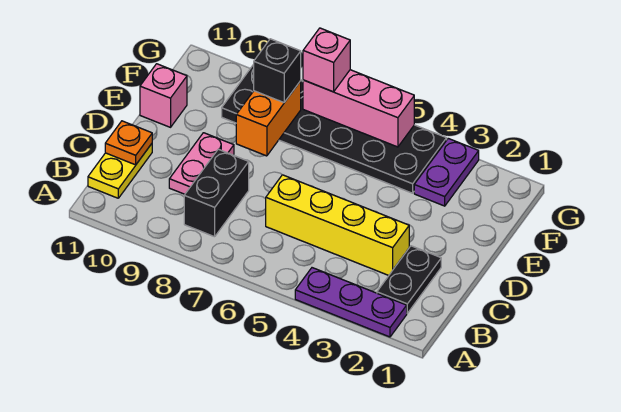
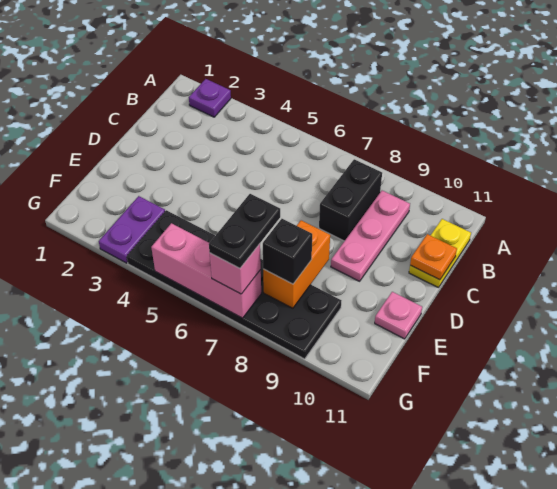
purple plate A2:A4 level 1 -> purple plate A2 level 1
black plate B2:C2 level 1 -> black plate F7:G7 level 4
yellow brick C3:C6 level 1 -> none
pink plate C9:D9 level 1 -> pink plate B9:D9 level 1
pink brick E11 level 1 -> pink plate E11 level 1

